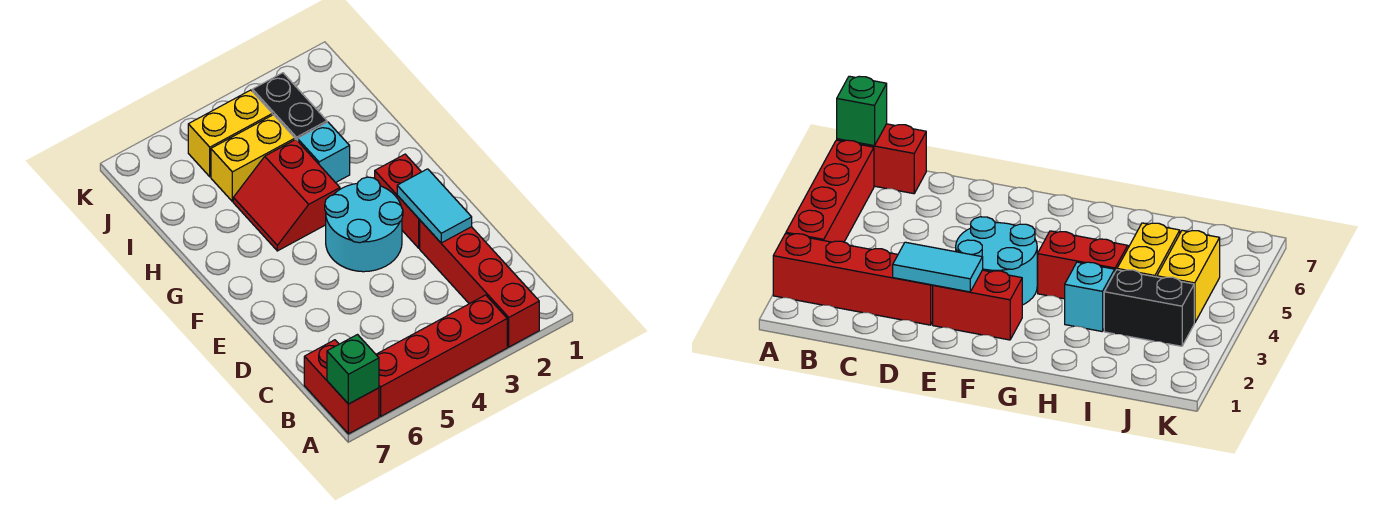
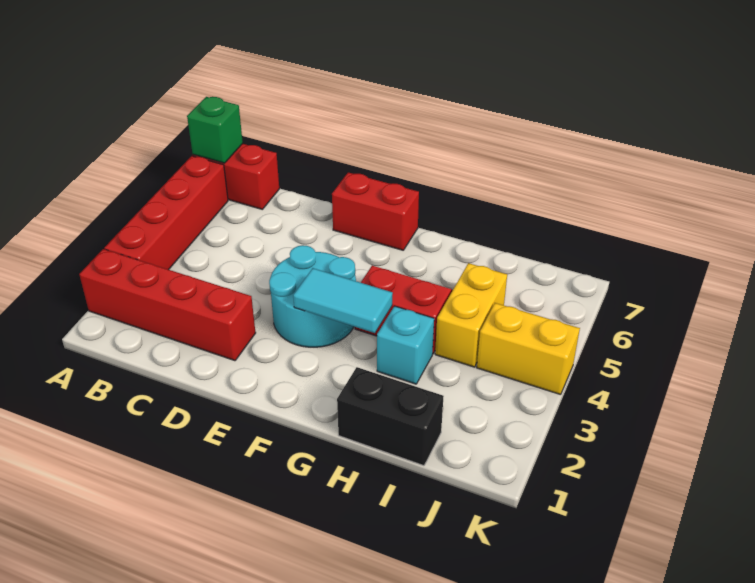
cyan tile D2:E2 level 2 -> cyan tile F3:G3 level 2
red brick E2:F2 level 1 -> red brick E7:F7 level 1
black brick I3:J3 level 1 -> black brick H1:I1 level 1
yellow brick J4:J5 level 1 -> yellow brick J4:K4 level 1

